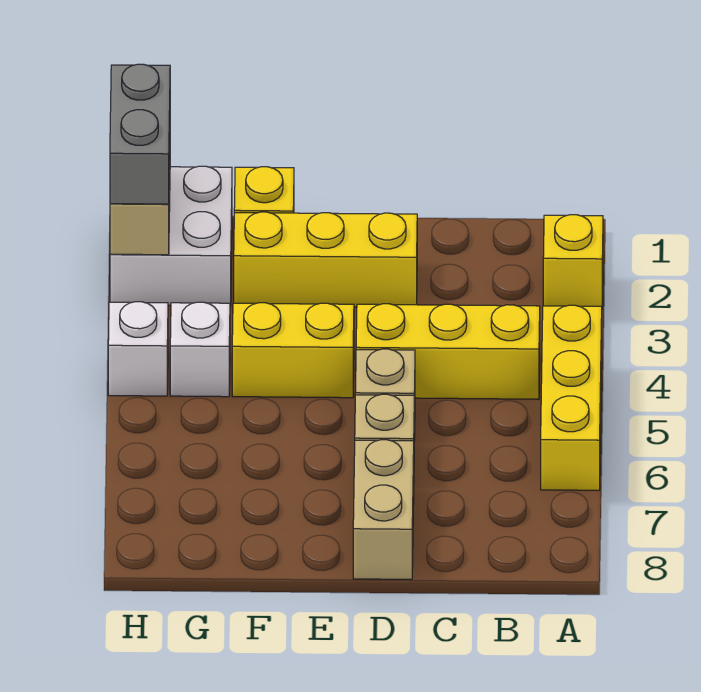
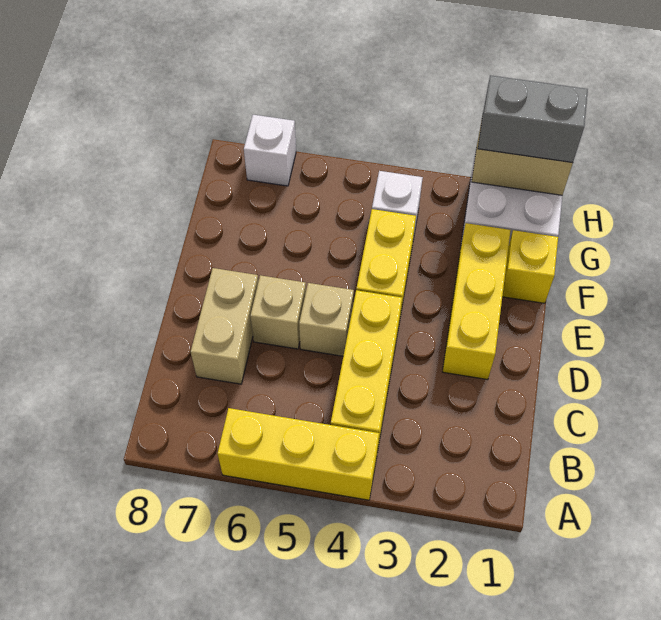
yellow brick A2 level 1 -> none
tan brick D7:D8 level 1 -> tan brick C7:D7 level 1
white brick H4 level 1 -> white brick H7 level 1

